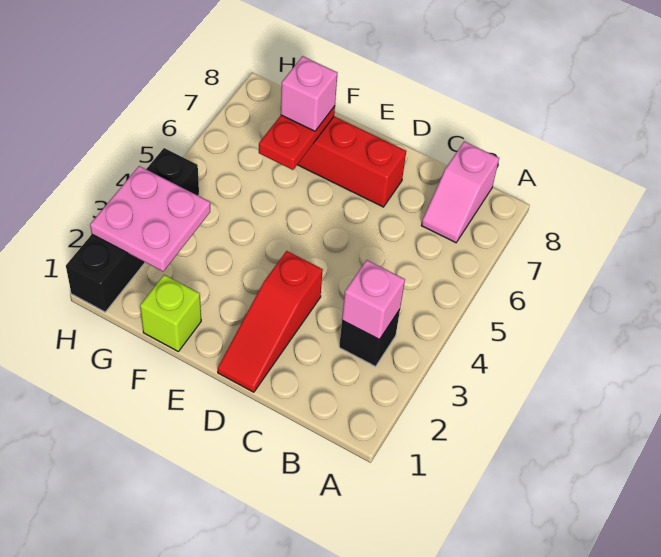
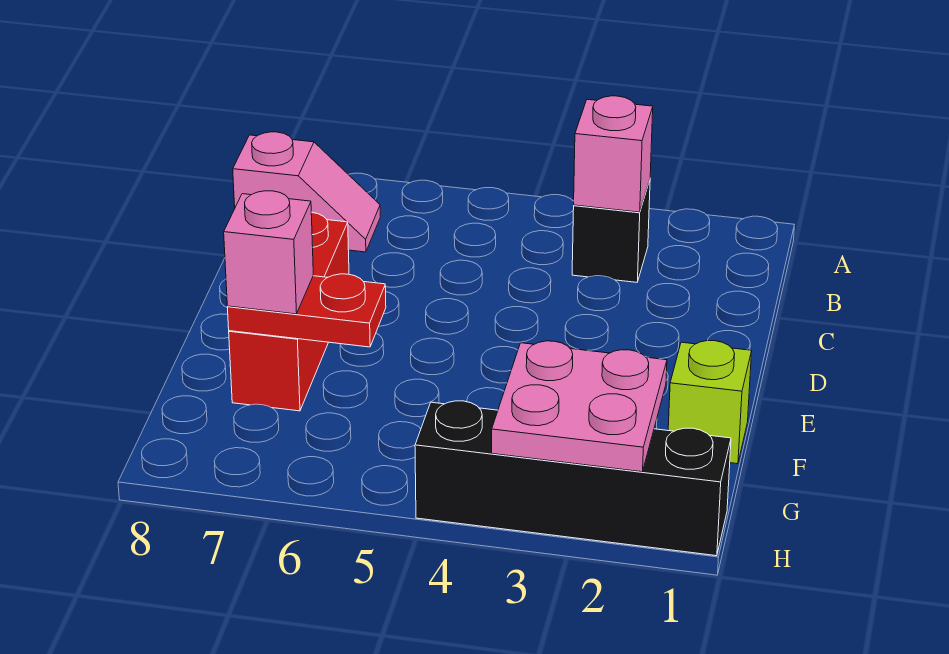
red slope D1:D3 level 1 top 3 -> none

